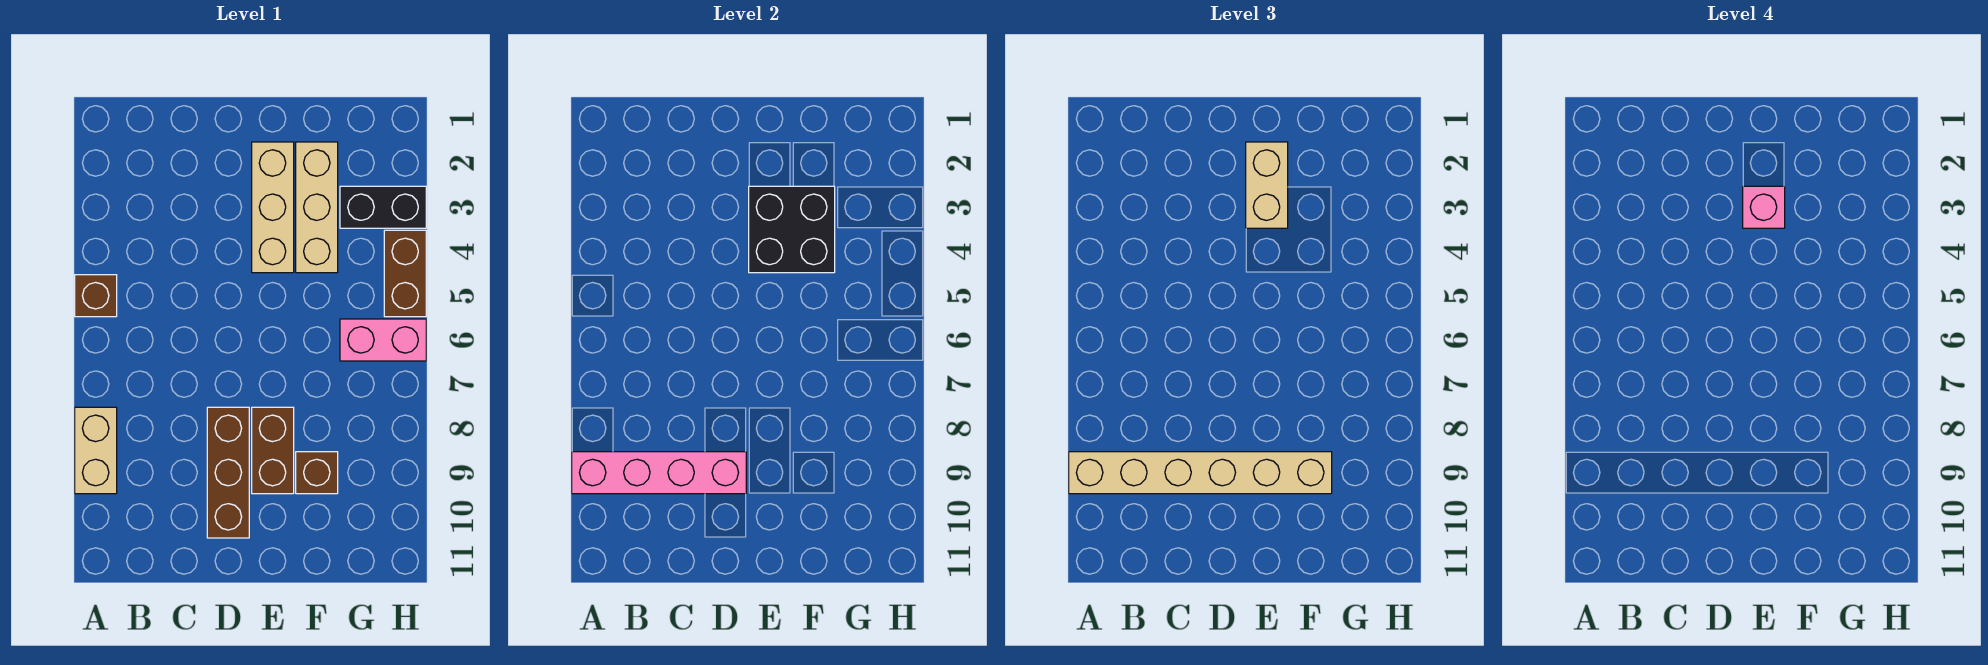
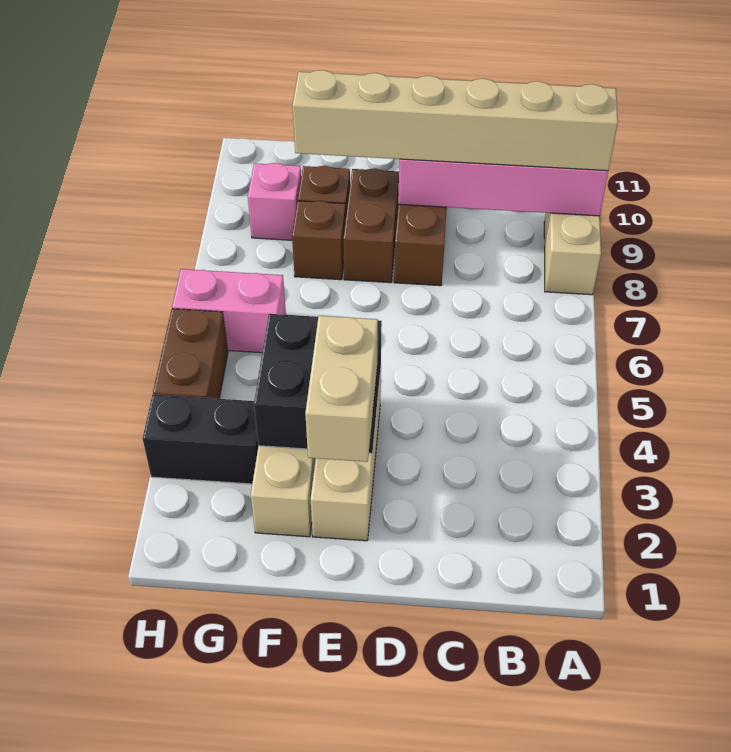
brown brick A5 level 1 -> brown brick F8 level 1
pink brick E3 level 4 -> pink brick G9 level 1

